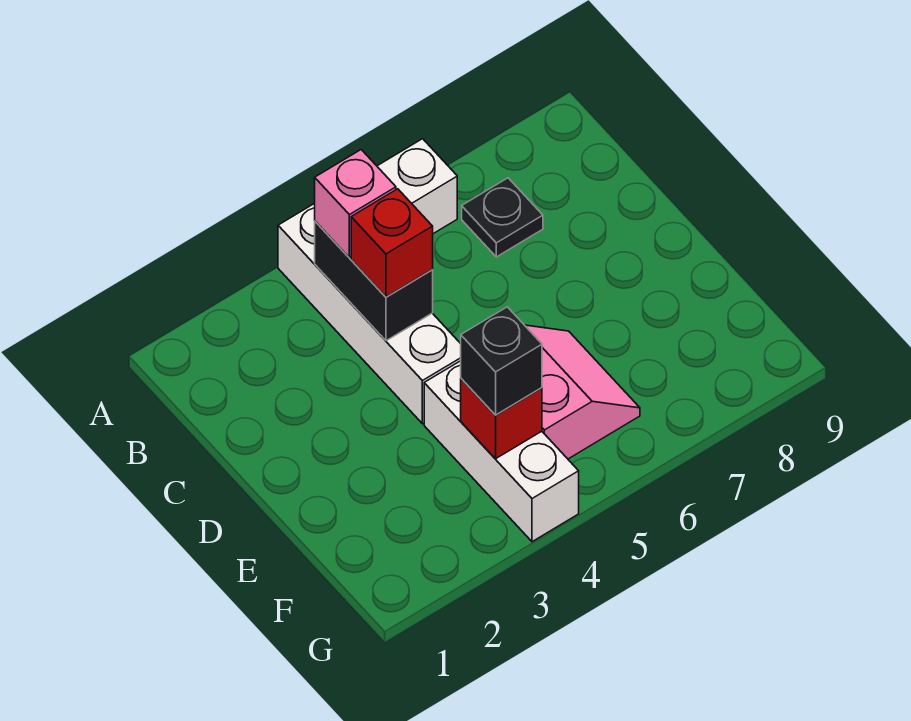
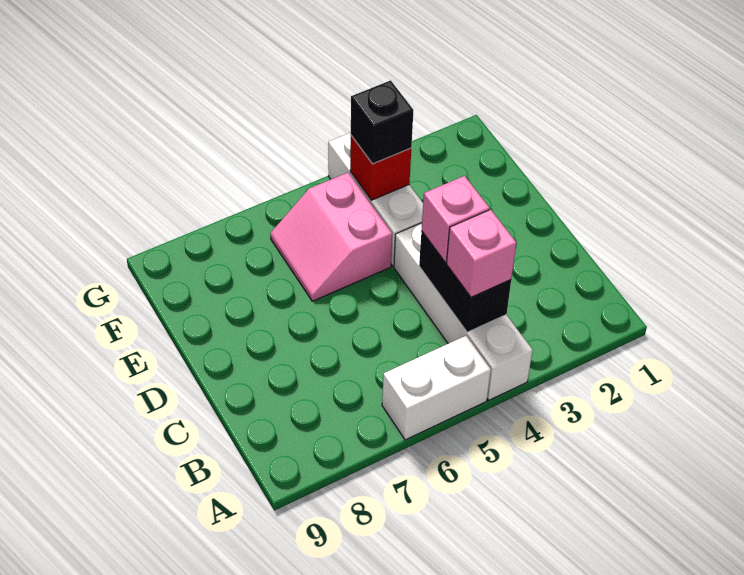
black plate B7 level 1 -> none
red brick C4 level 3 -> pink brick C4 level 3

